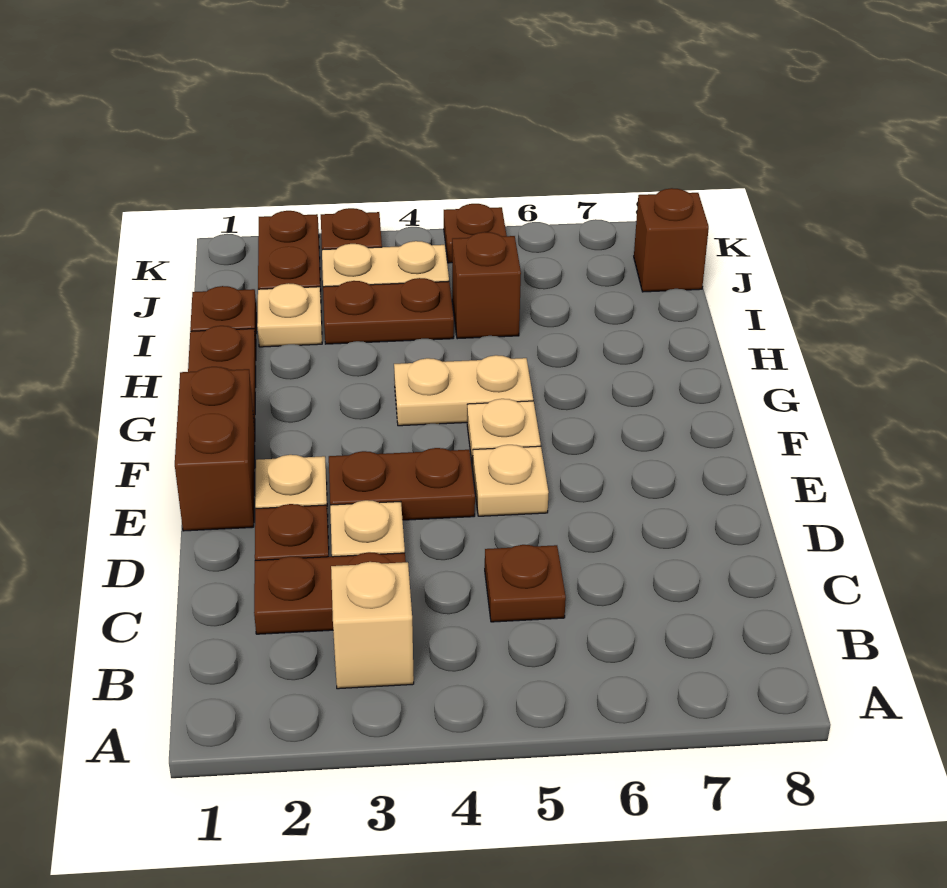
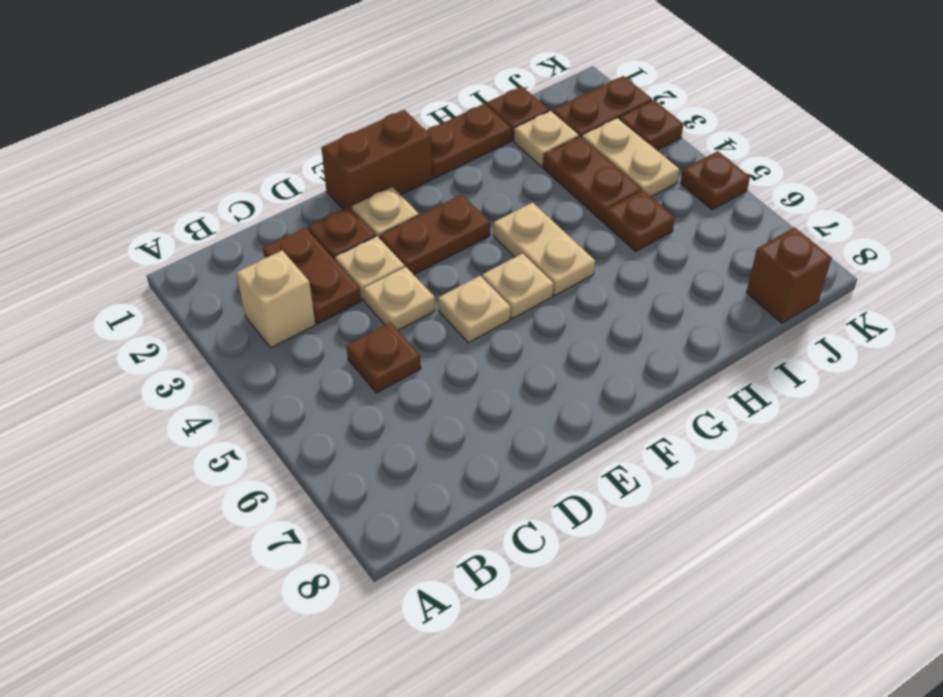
none -> tan plate D4 level 1
brown plate E3:E4 level 1 -> brown plate E3:F3 level 1
brown brick I5 level 1 -> brown plate I5 level 1

